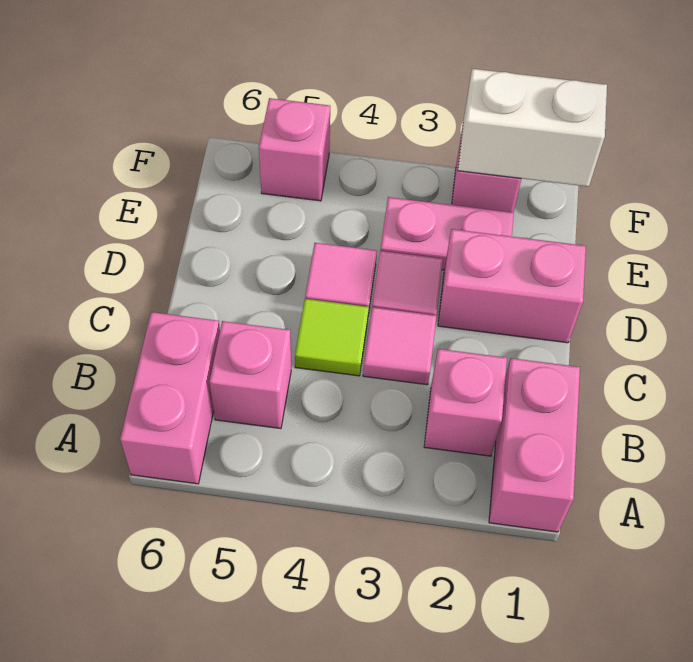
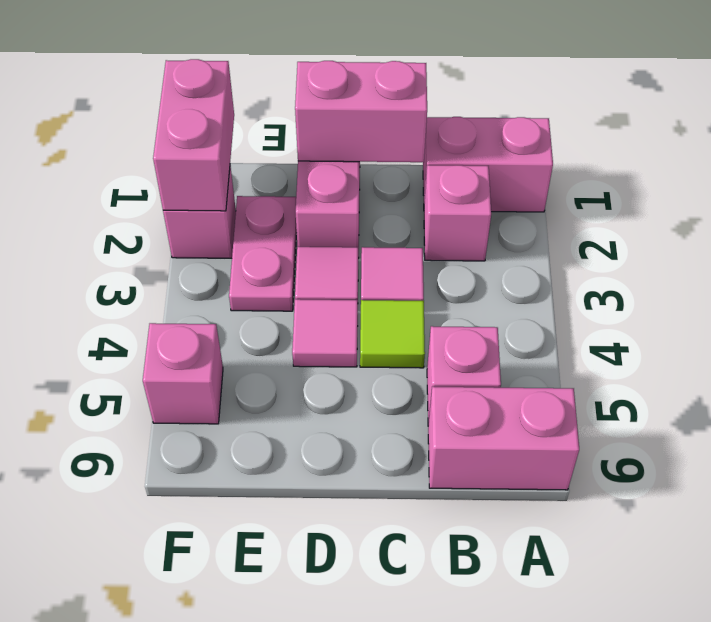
none -> pink brick C1:D1 level 2
white brick F1:F2 level 2 -> pink brick F1:F2 level 2

